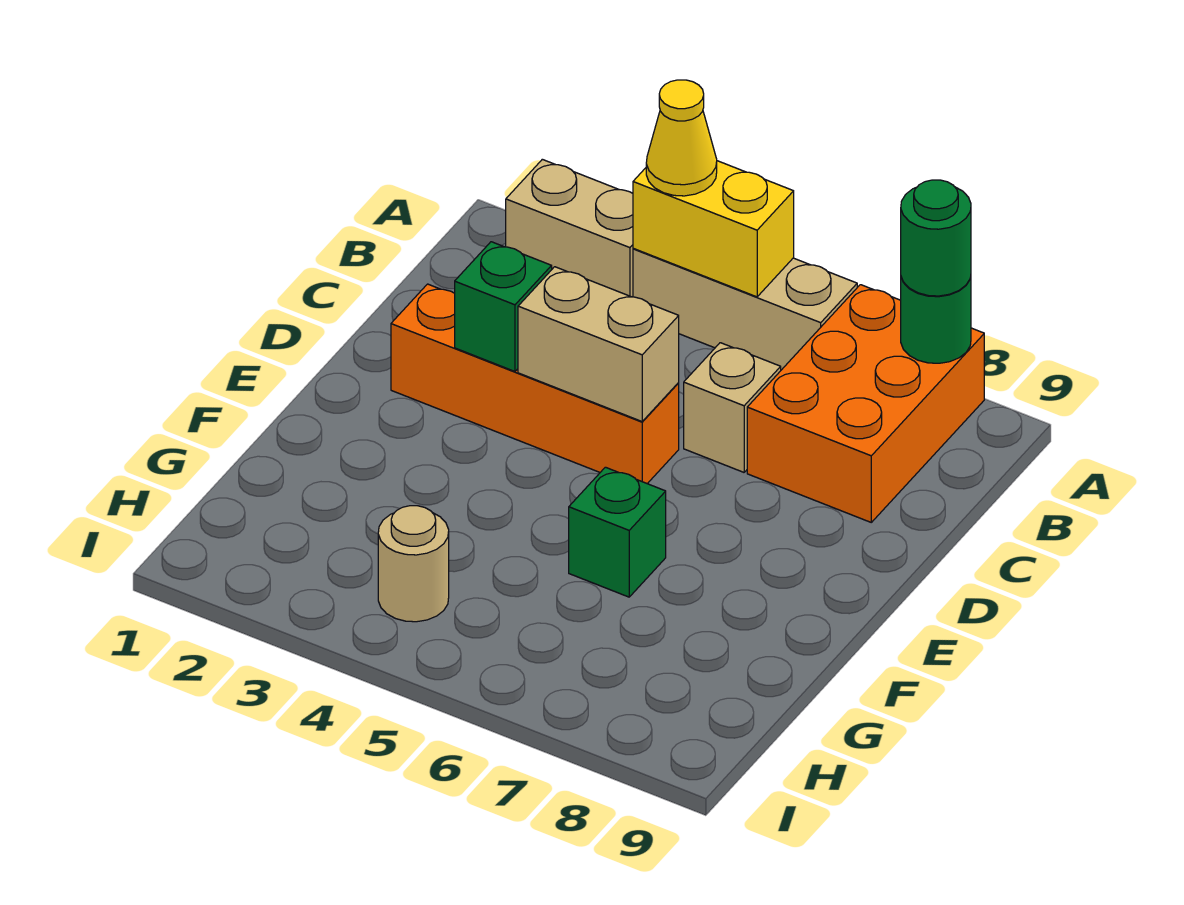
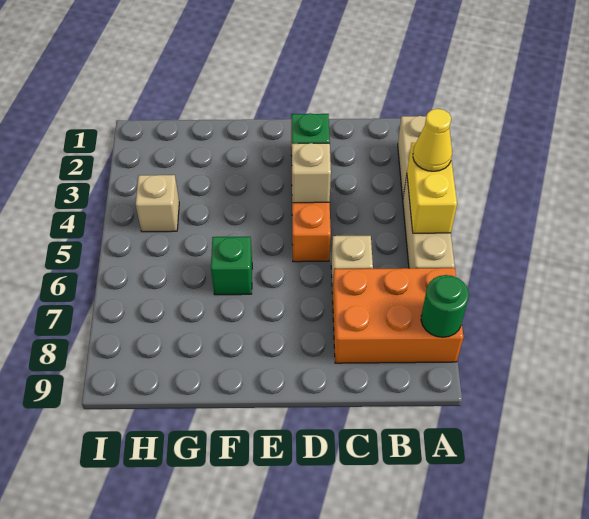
green round brick A8 level 3 -> none
tan brick D4:D5 level 2 -> tan brick D4 level 2
tan round brick H4 level 1 -> tan brick H4 level 1

